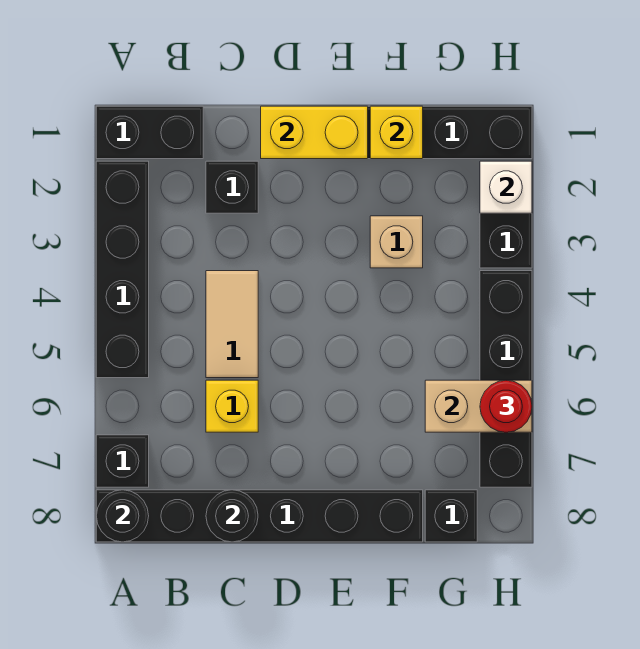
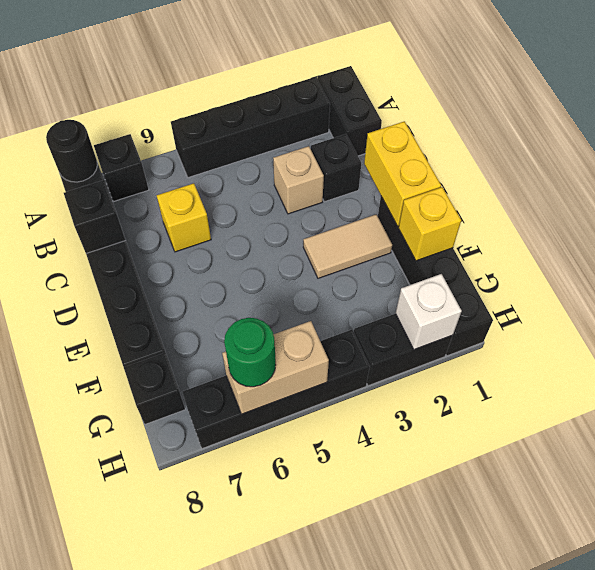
tan tile C4:C5 level 1 -> tan tile E2:E3 level 1
black round brick C8 level 2 -> black brick C8 level 2
tan brick F3 level 1 -> tan brick C3 level 1
tan brick G6:H6 level 2 -> tan brick H5:H6 level 2
red round brick H6 level 3 -> green round brick H6 level 3

